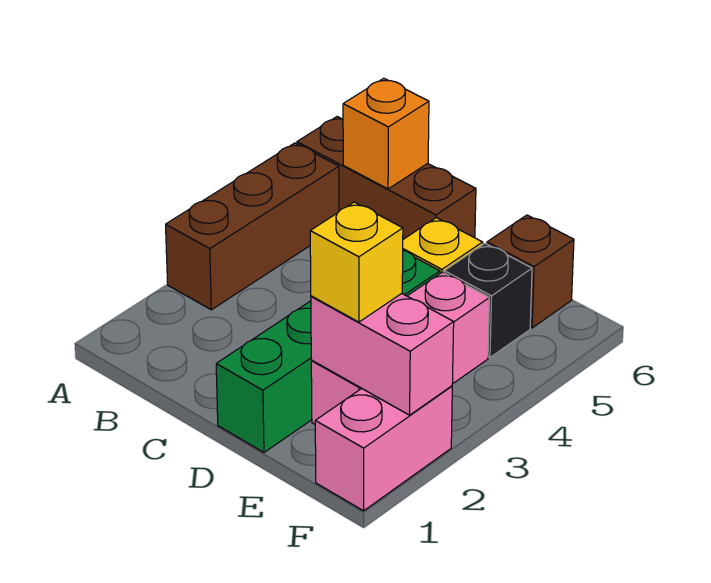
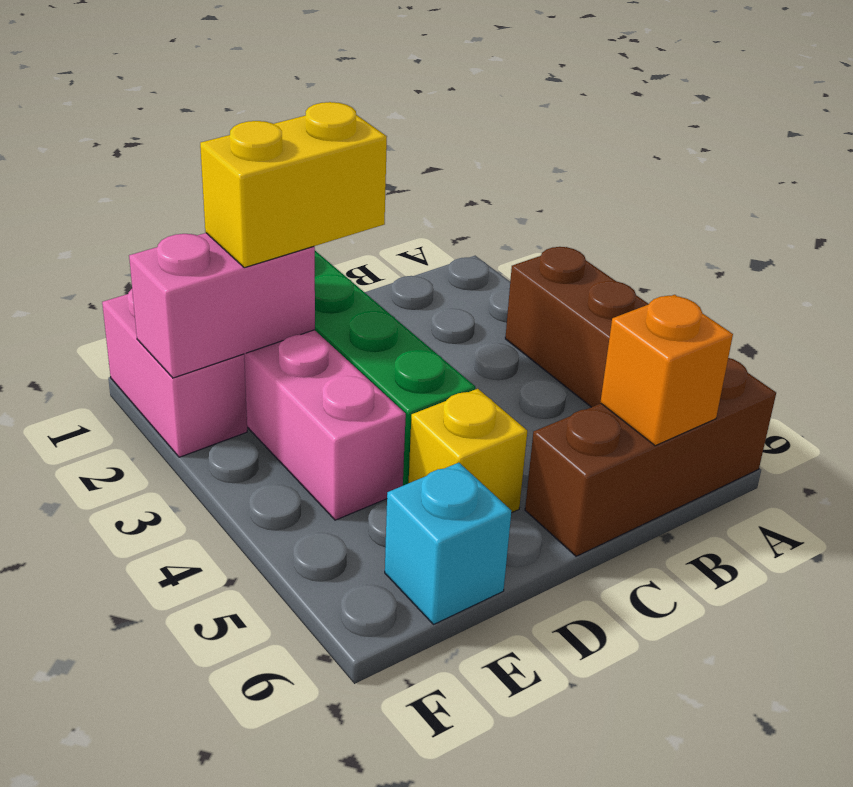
yellow brick E2 level 3 -> yellow brick D2:E2 level 3
black brick E5 level 1 -> none
brown brick E6 level 1 -> cyan brick E6 level 1

